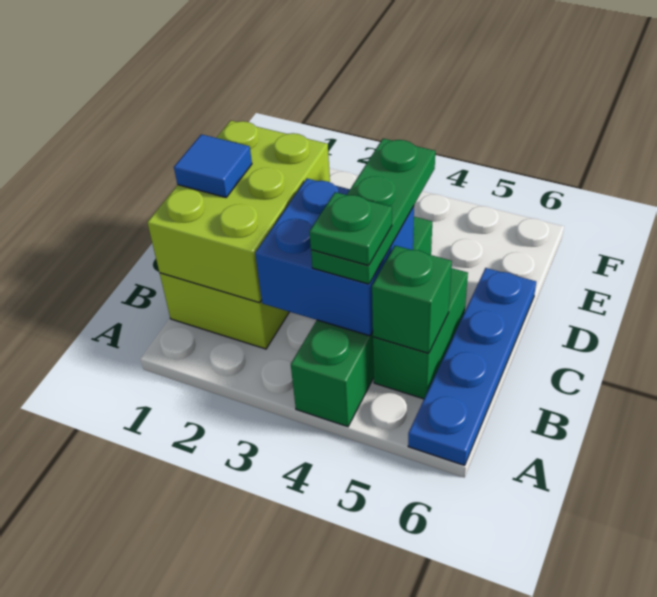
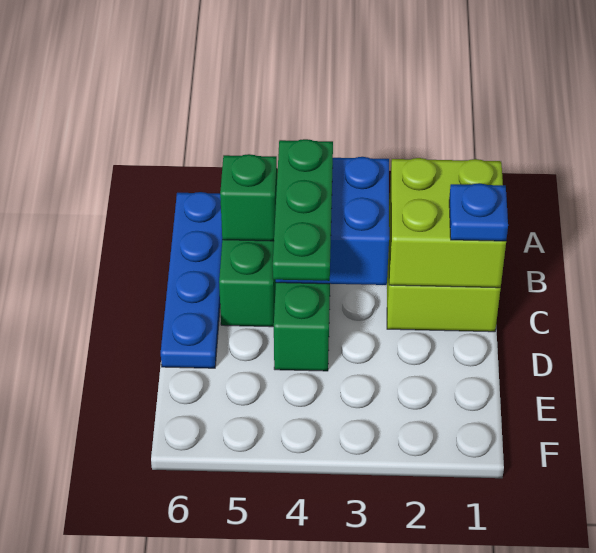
lime brick B1:D2 level 2 -> lime brick B1:C2 level 2
green plate B4 level 4 -> none
blue tile C1 level 3 -> blue plate C1 level 3

